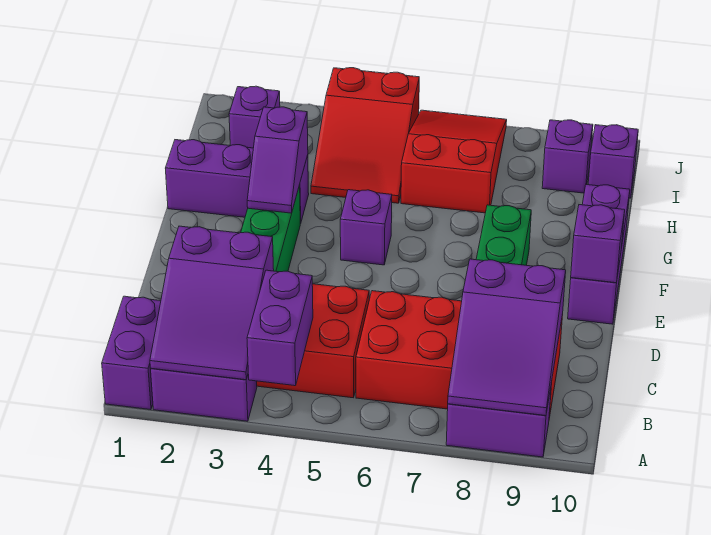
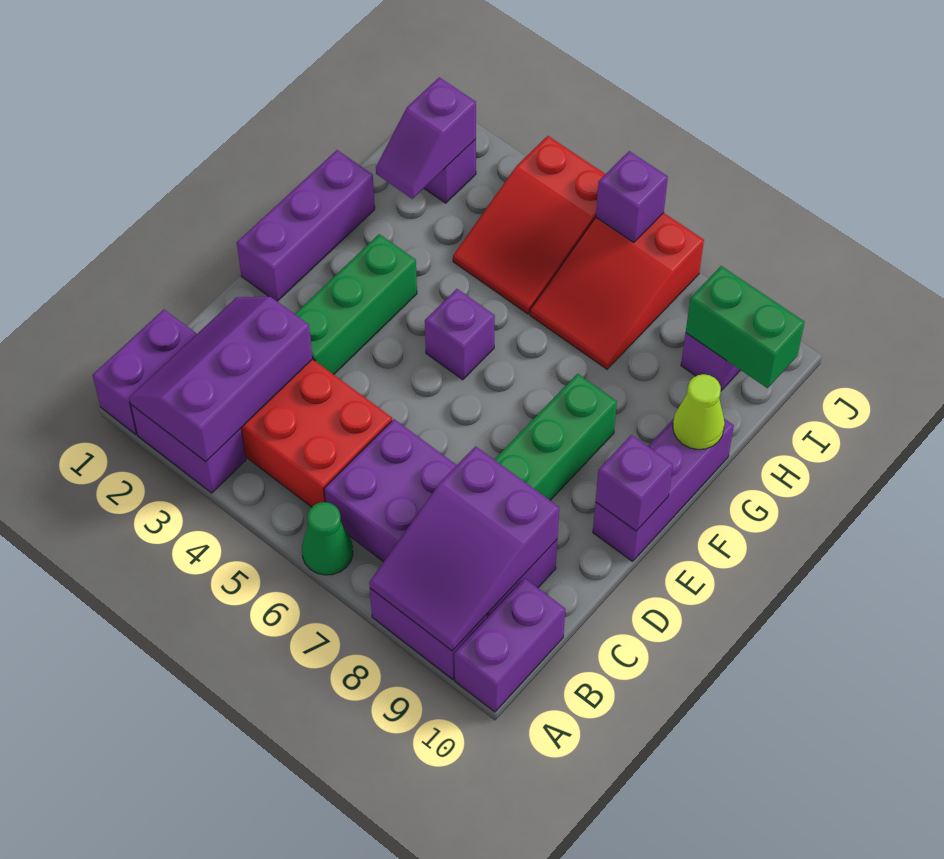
purple slope A2:C3 level 2 top C -> purple slope A2:C3 level 2 top 3
purple brick A4:B4 level 2 -> purple brick A10:B10 level 1
none -> green cone A6 level 1
red brick B6:C9 level 1 -> purple brick B6:C9 level 1
purple slope F3:G3 level 2 top G -> purple slope H2:I2 level 2 top I
purple brick G1:G3 level 1 -> purple brick E1:G1 level 1
none -> lime cone G10 level 2
red slope H6:J7 level 1 top H -> red slope H6:J7 level 1 top J
none -> green brick I9:I10 level 2
purple brick I10 level 1 -> purple brick J6 level 2

